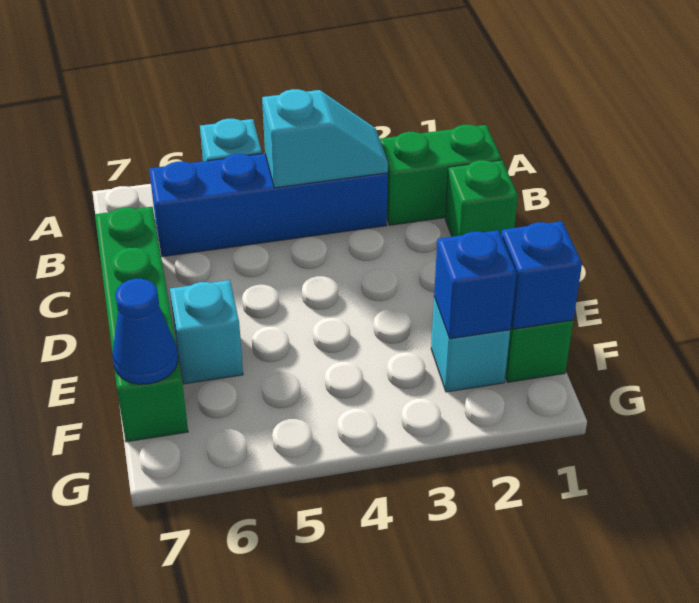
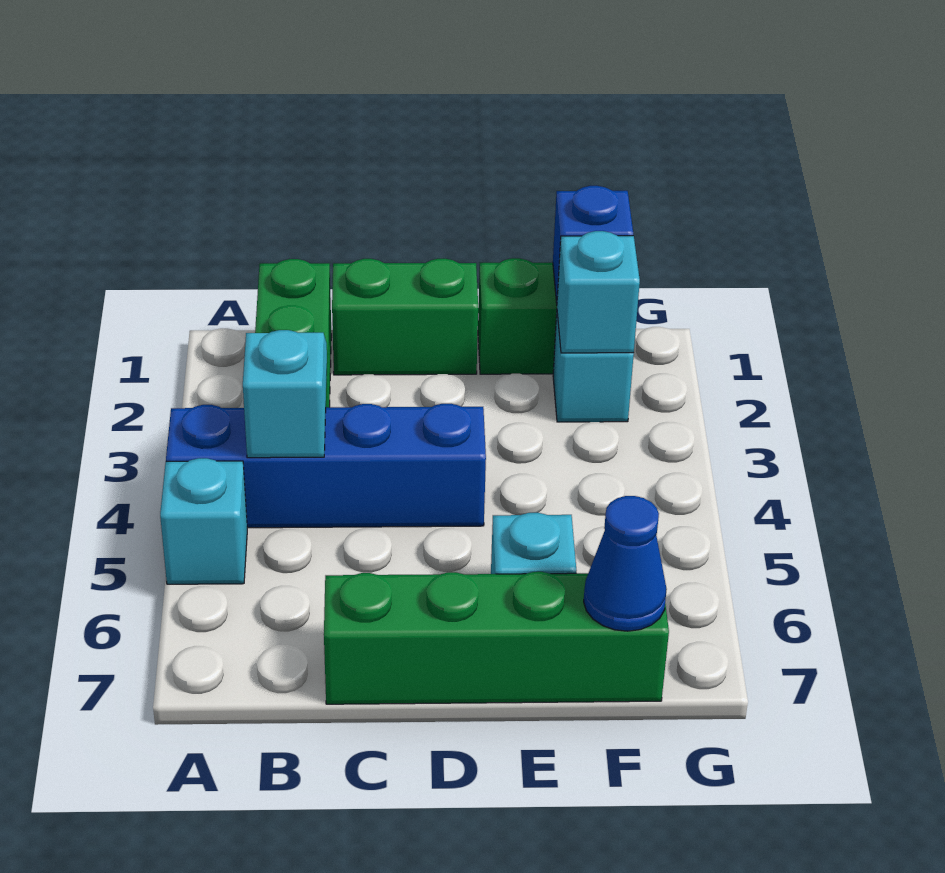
blue brick B3:B6 level 1 -> blue brick A4:D4 level 1
green brick C1 level 1 -> green brick C1:D1 level 1
blue brick F2 level 2 -> cyan brick F2 level 2

